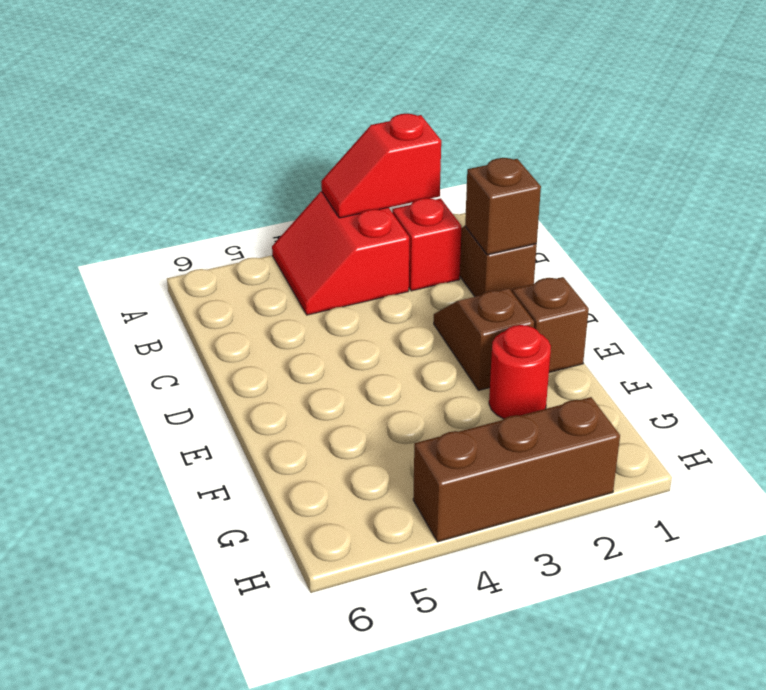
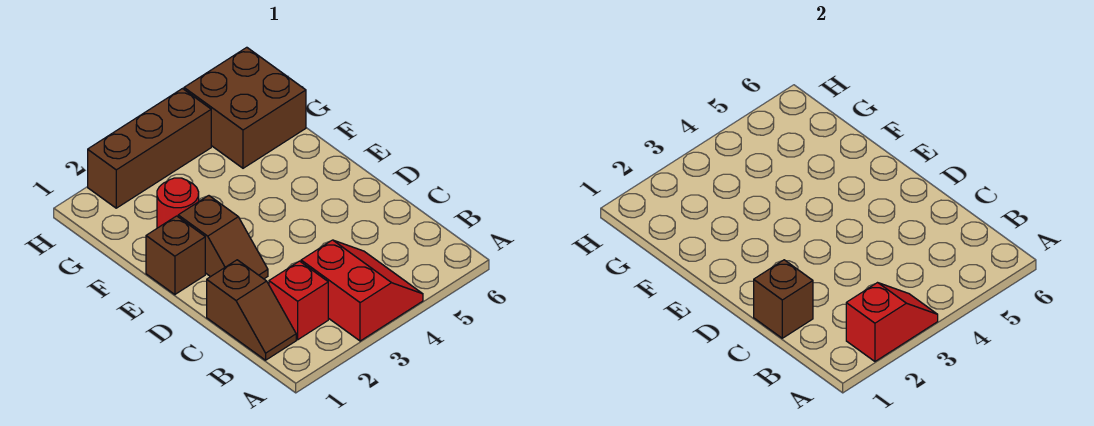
none -> brown brick G5:H6 level 1

